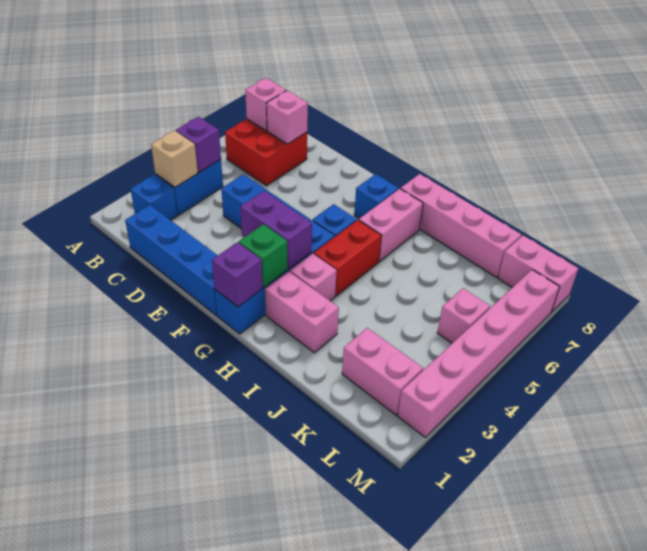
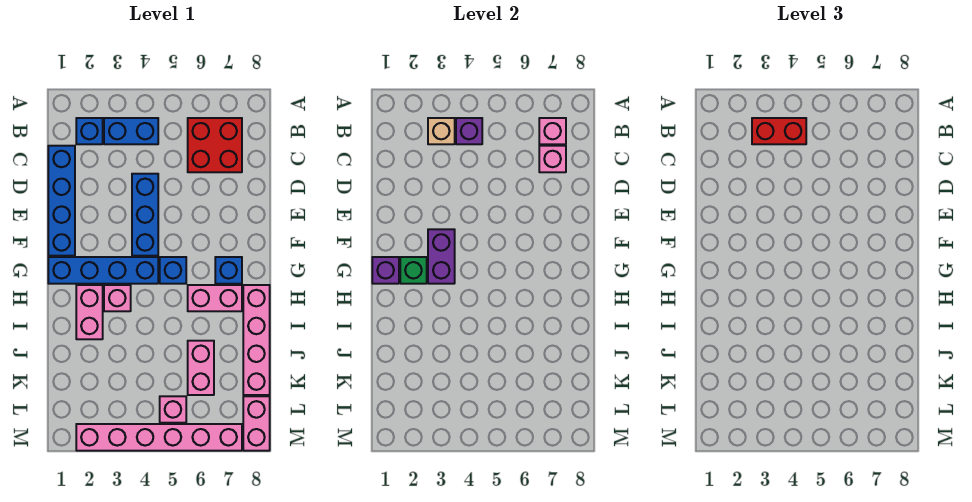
red brick H4:H5 level 1 -> red brick B3:B4 level 3
pink brick K2:L2 level 1 -> pink brick J6:K6 level 1

